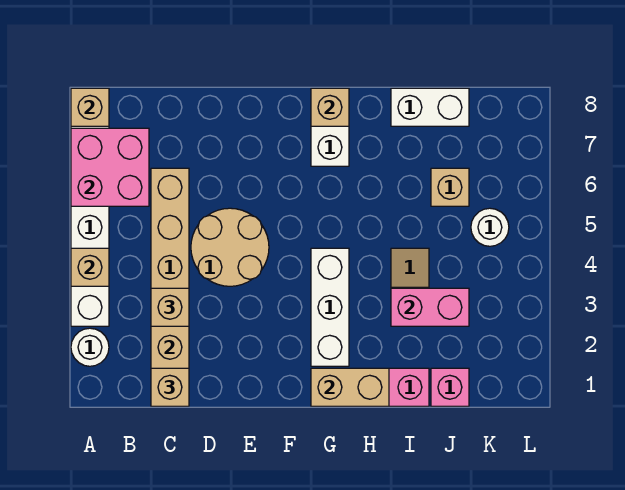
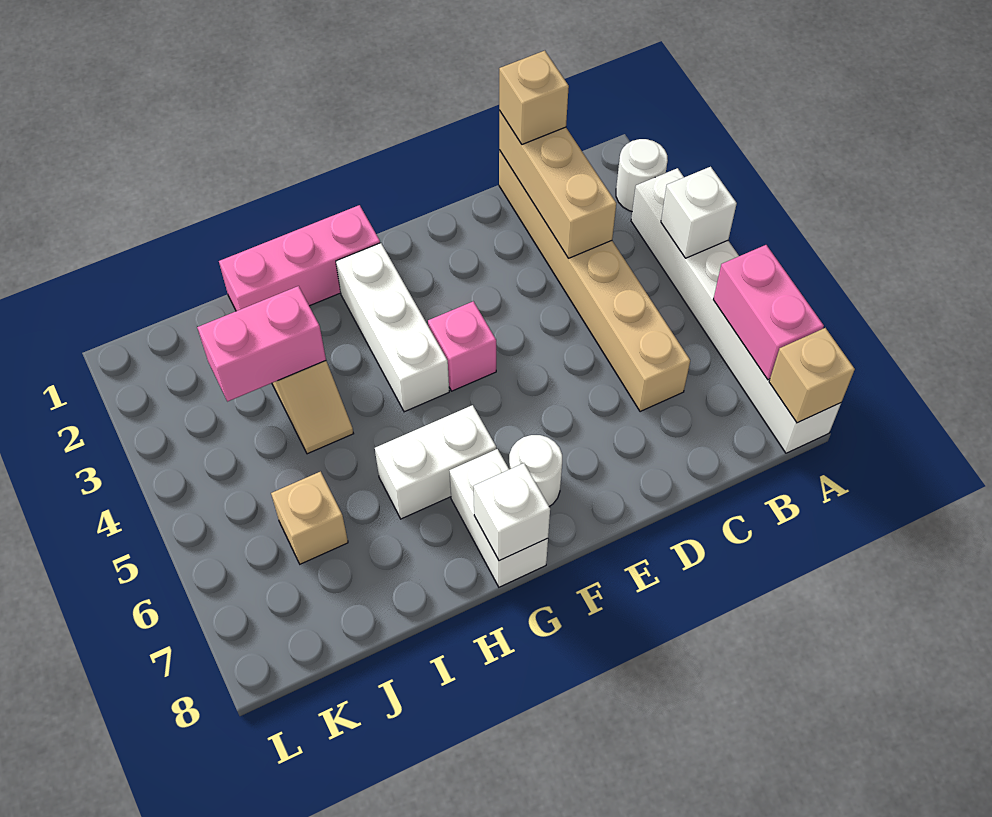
tan brick A4 level 2 -> white brick A4 level 2
pink brick A6:B7 level 2 -> pink brick A6:A7 level 2
tan brick C3 level 3 -> none
tan round brick D4:E5 level 1 -> none
tan brick G1:H1 level 2 -> none
tan brick G8 level 2 -> white brick G8 level 2
white brick I8:J8 level 1 -> white brick G6:H6 level 1
pink brick J1 level 1 -> pink brick F4 level 1
white round brick K5 level 1 -> white round brick F7 level 1

